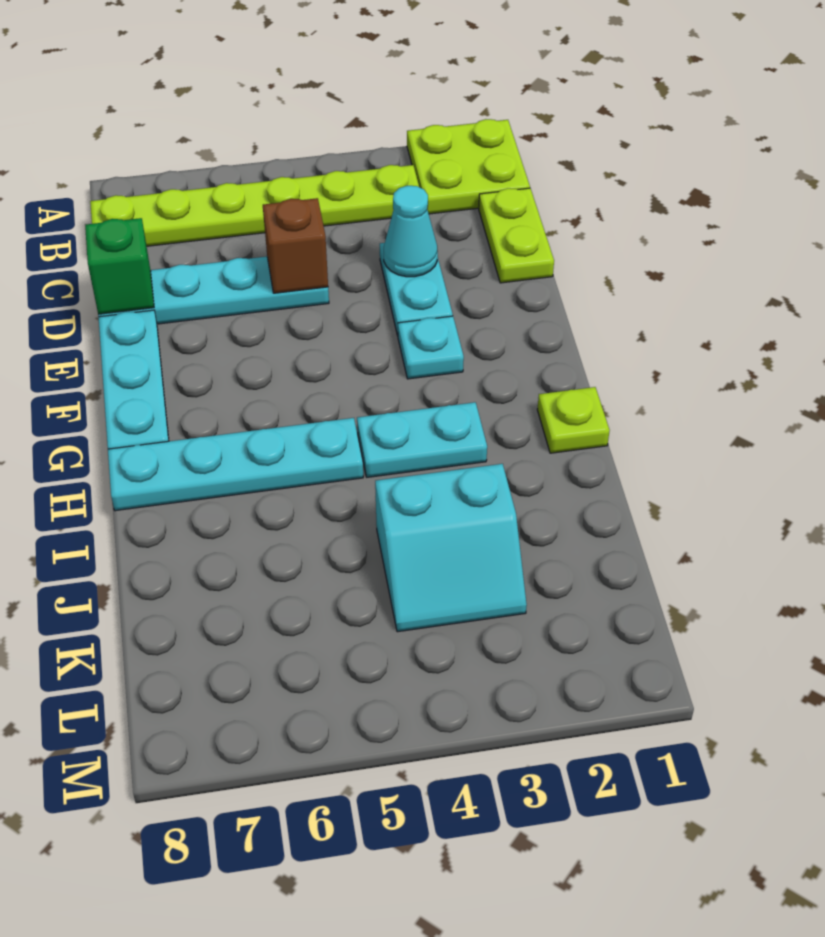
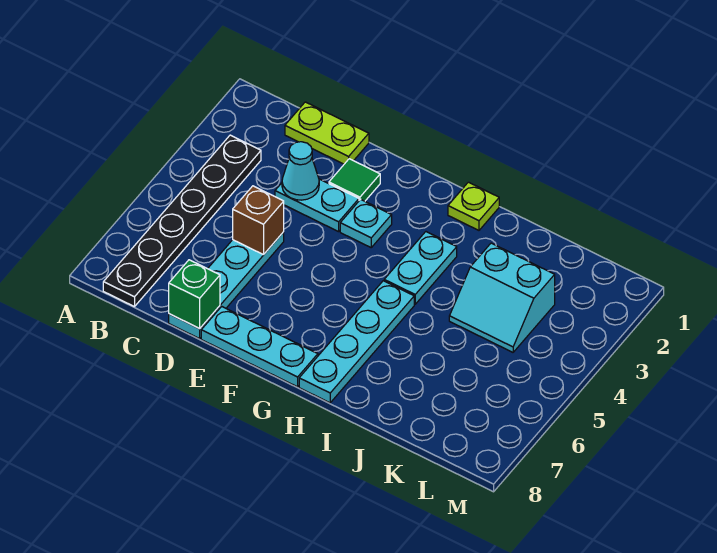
lime plate A1:B2 level 1 -> none
lime plate B3:B8 level 1 -> black plate B3:B8 level 1
none -> green tile E2 level 1
cyan slope J3:K4 level 1 top J -> cyan slope J3:K4 level 1 top 3

